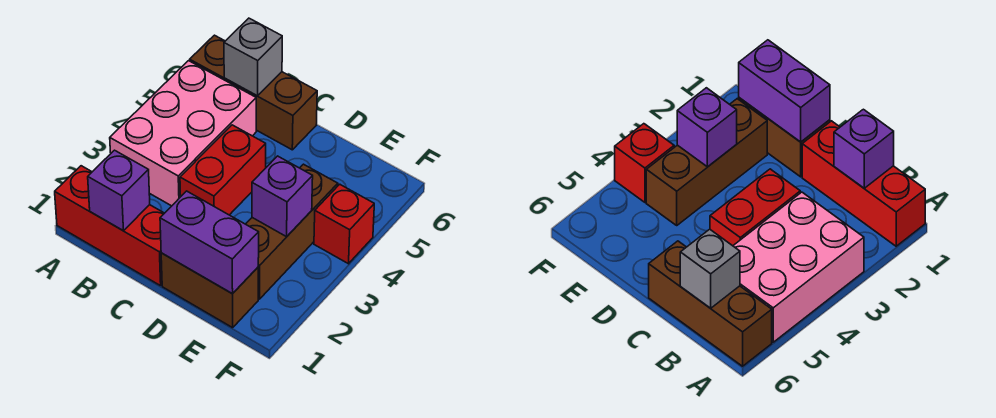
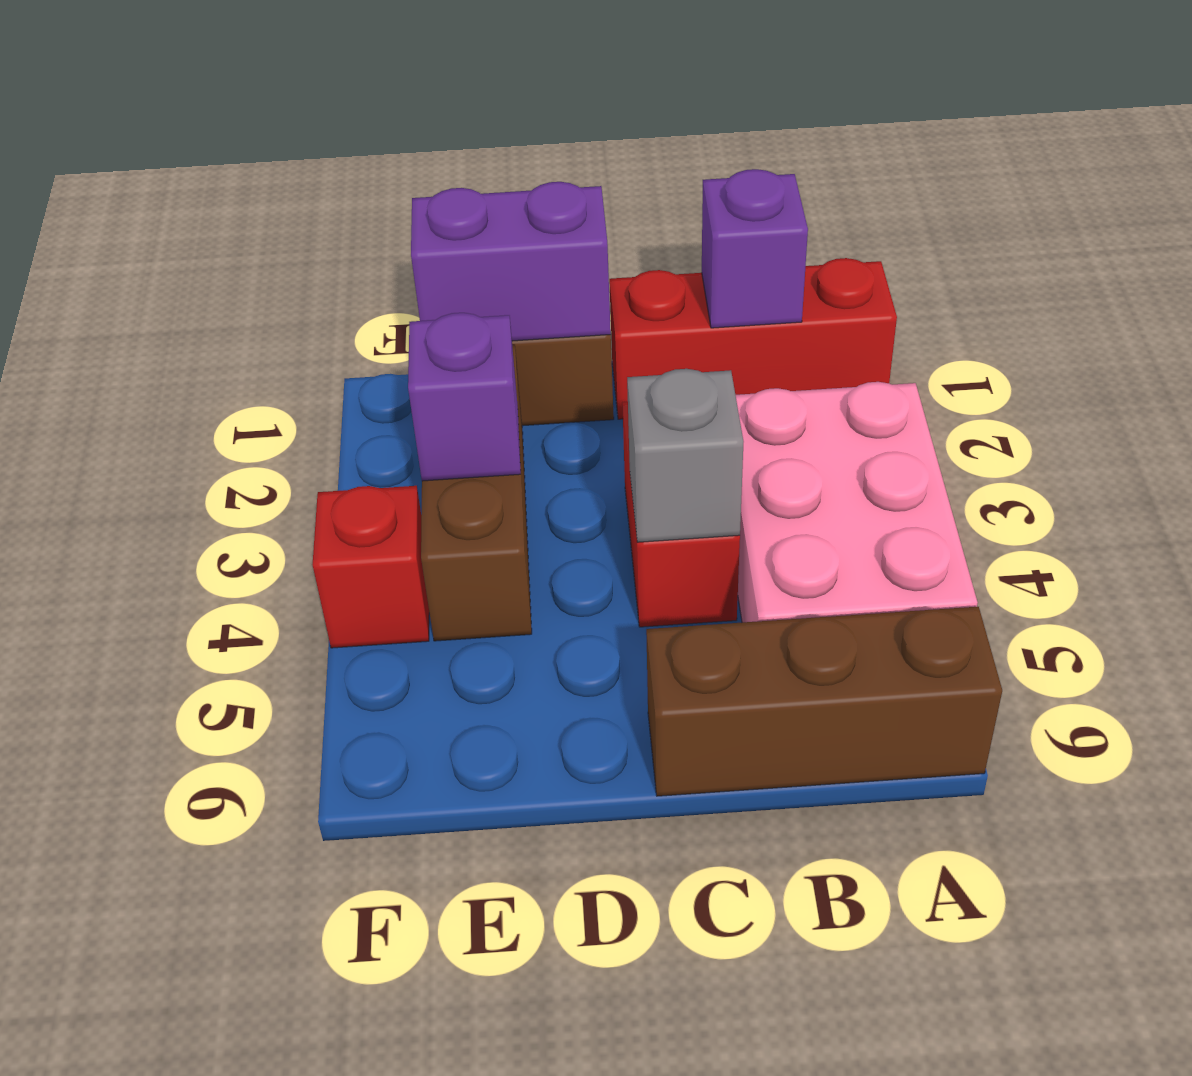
grey brick B6 level 2 -> grey brick C4 level 2

